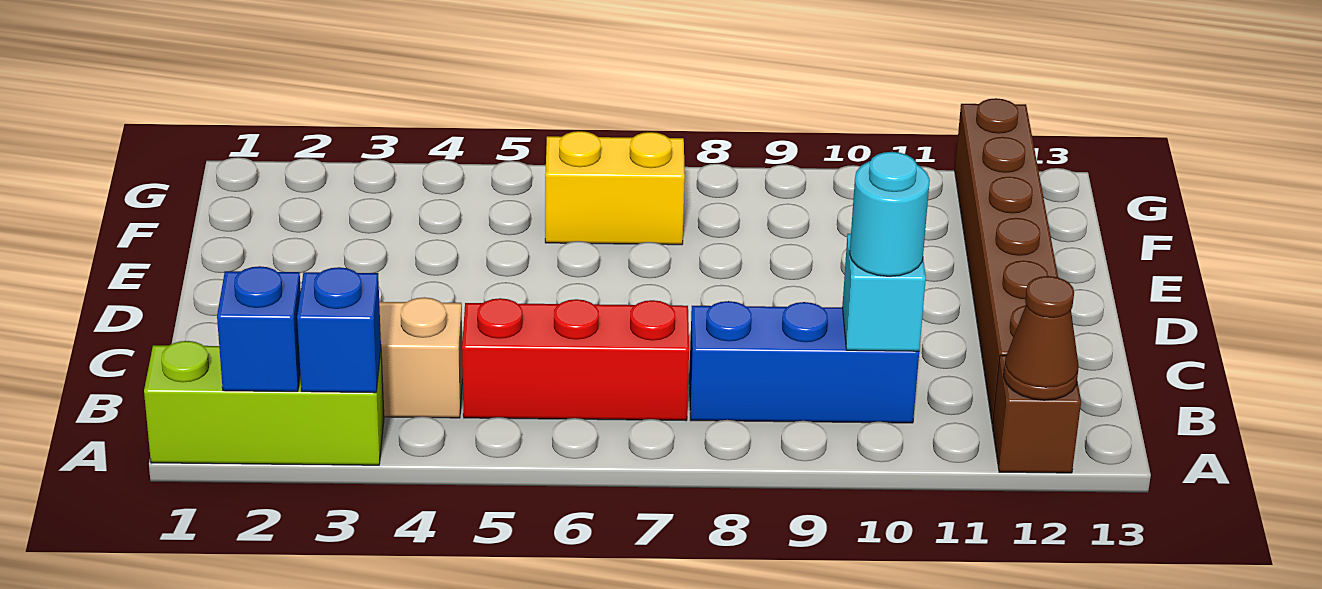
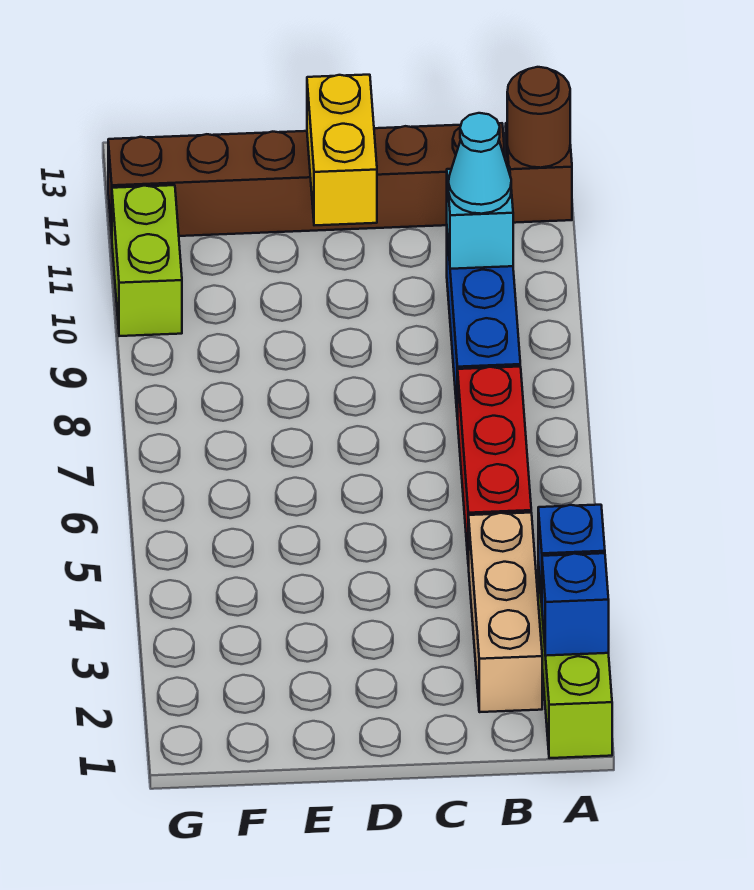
brown cone A12 level 2 -> brown round brick A12 level 2
cyan round brick B10 level 3 -> cyan cone B10 level 3
yellow brick F6:F7 level 1 -> yellow brick D11:D12 level 2
none -> lime brick G10:G11 level 1

